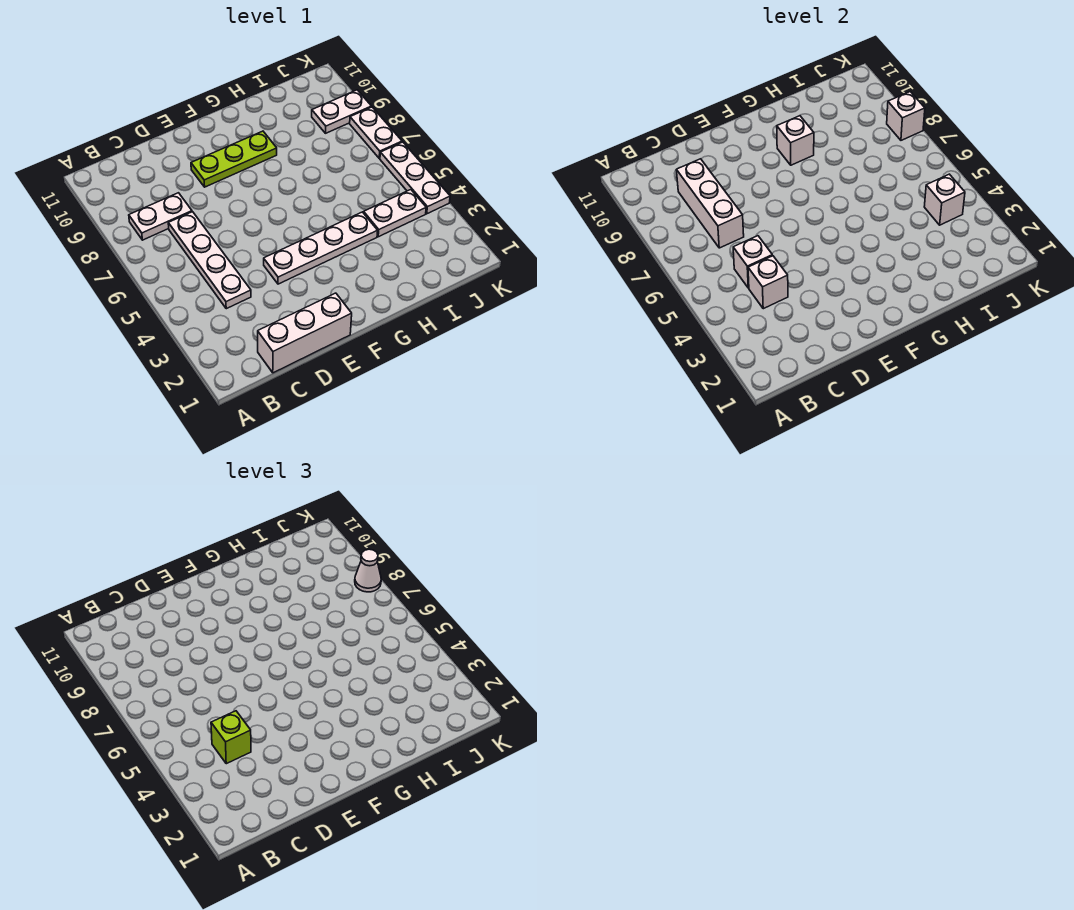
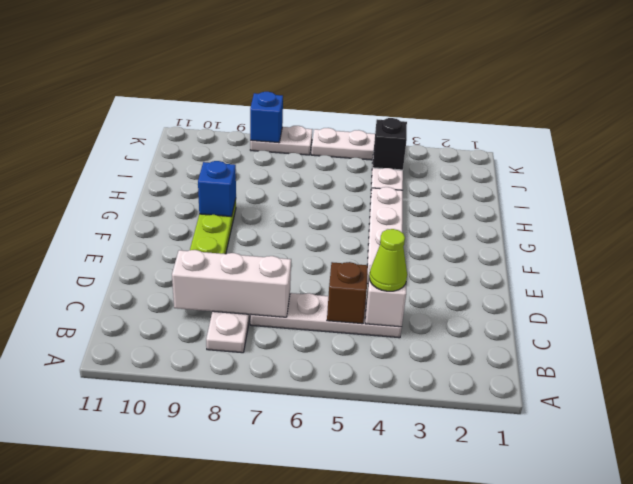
white brick C1:E1 level 1 -> none
lime brick C4 level 3 -> lime cone C4 level 3
white brick C5 level 2 -> brown brick C5 level 2
white brick G9 level 2 -> blue brick G9 level 2
white brick J4 level 2 -> black brick J4 level 2
white plate J9:K9 level 1 -> none
white brick K8 level 2 -> blue brick K8 level 2
white cone K8 level 3 -> none

